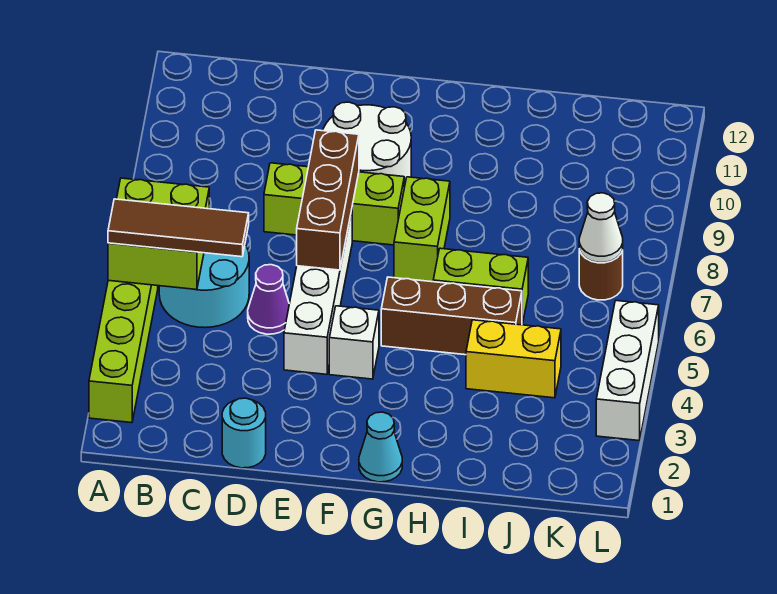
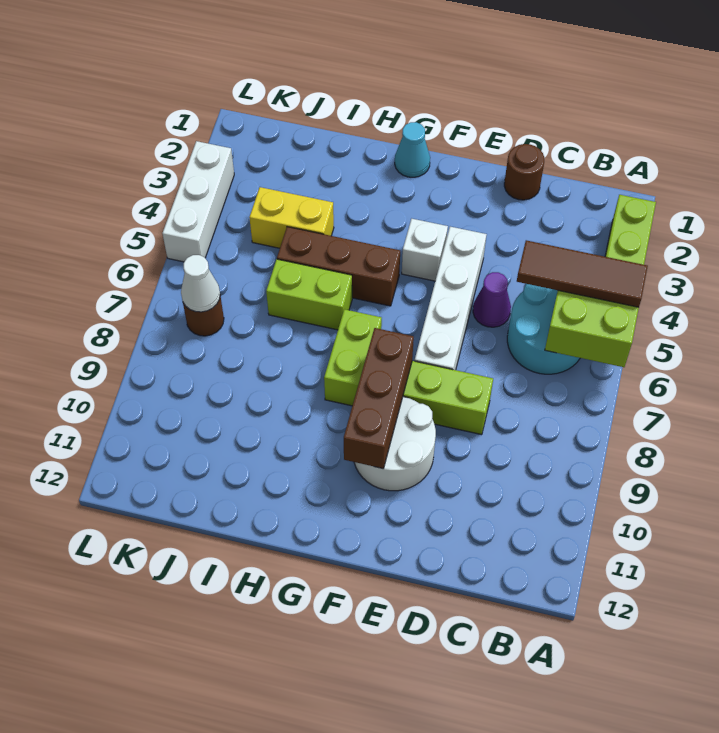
cyan round brick D1 level 1 -> brown round brick D1 level 1
brown brick E6:E8 level 2 -> brown brick F8:F10 level 2

